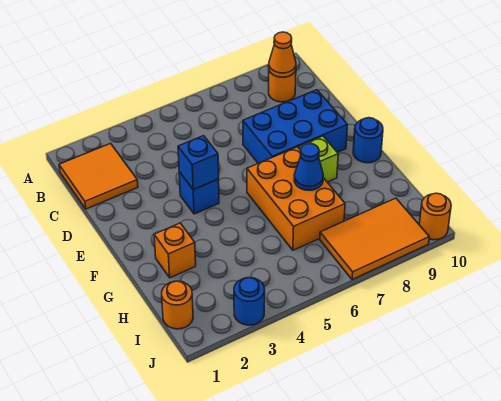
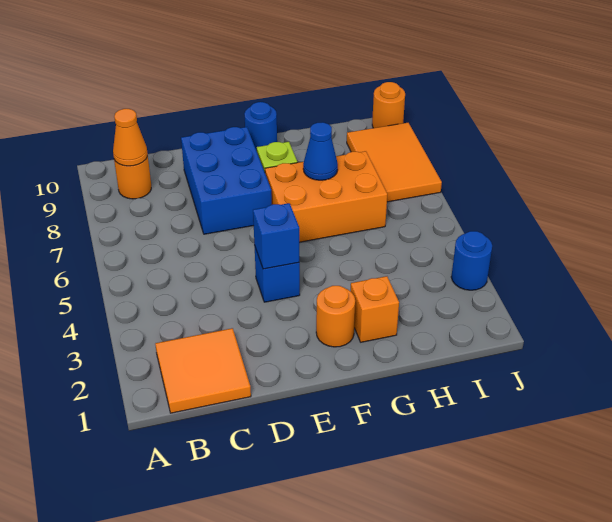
orange round brick I1 level 1 -> orange round brick F2 level 1

